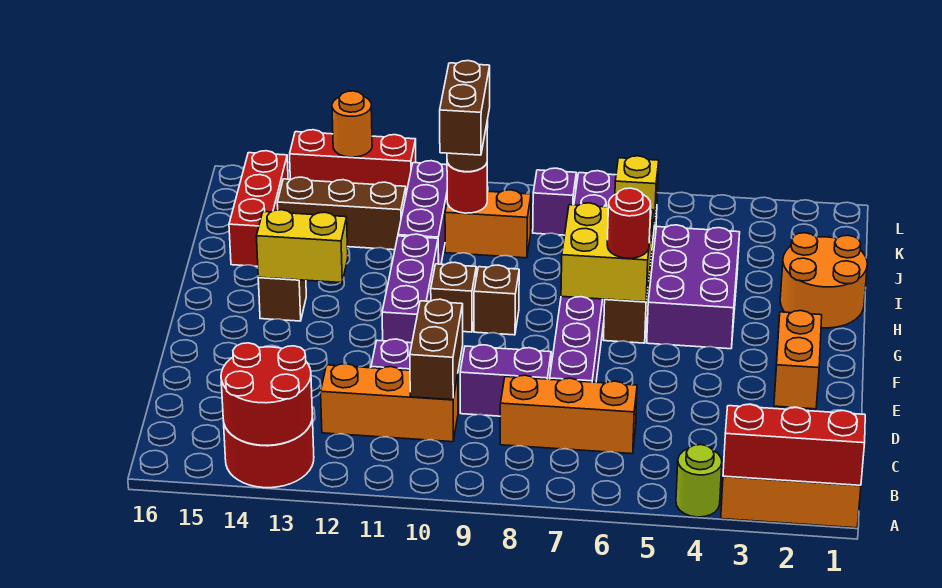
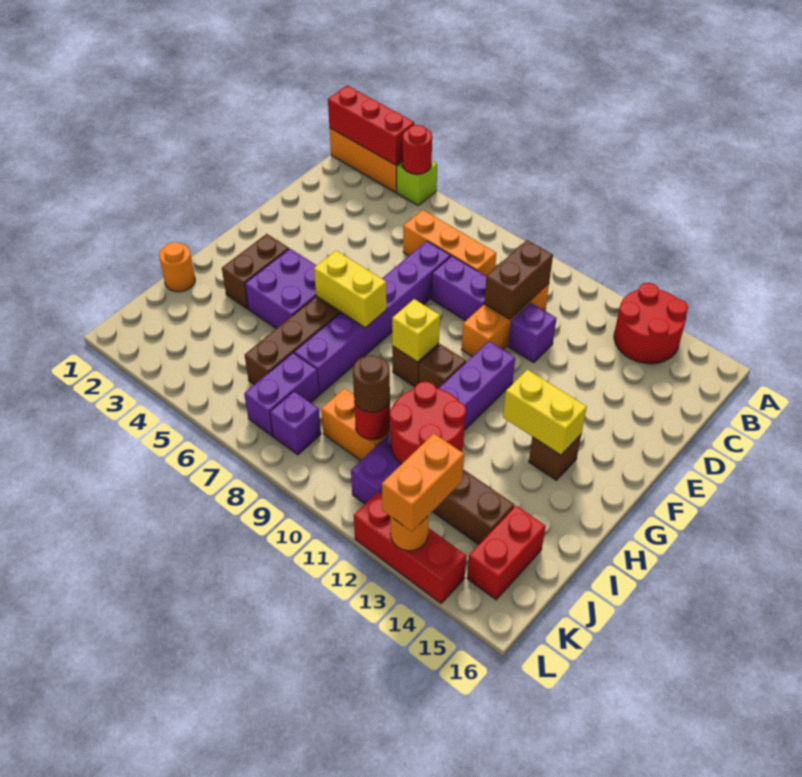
lime round brick A4 level 1 -> lime brick A4 level 1
red round brick A13:B14 level 2 -> red round brick I11:J12 level 2
orange brick C10:C12 level 1 -> orange brick C10:E10 level 1
orange brick E2:F2 level 1 -> orange brick K13:L13 level 3
purple brick G4:I5 level 1 -> purple brick G4:H5 level 1
yellow brick G6:H7 level 2 -> yellow brick G6:G7 level 2
red round brick G6 level 3 -> red round brick A4 level 2
orange round brick H1:I2 level 1 -> orange round brick I1 level 1
brown brick I10:J10 level 4 -> brown brick G3:H3 level 1
red brick I15:K15 level 1 -> red brick J15:K15 level 1
yellow brick J6 level 2 -> yellow brick G9 level 2

